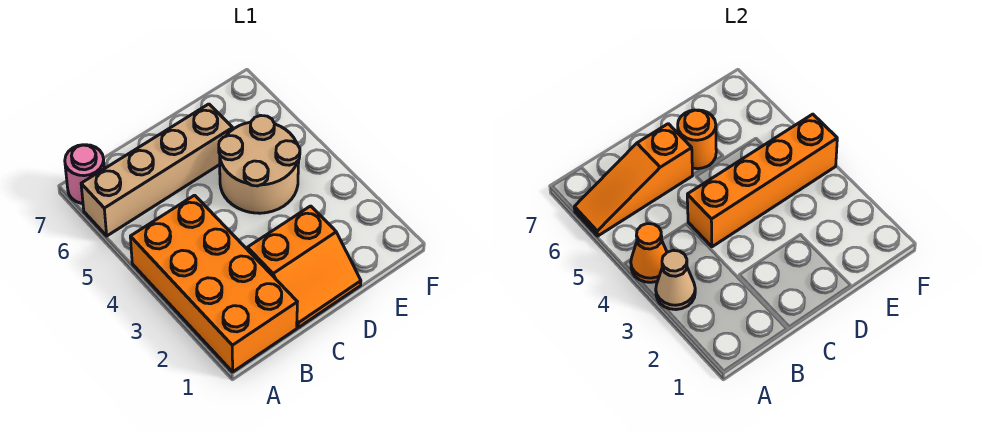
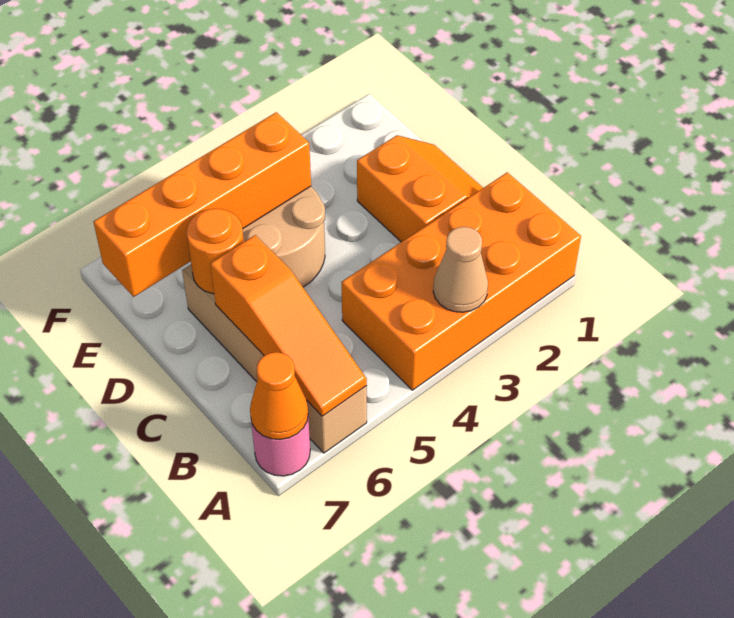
orange cone A4 level 2 -> orange cone A7 level 2
orange brick C4:F4 level 2 -> orange brick E4:E7 level 2

